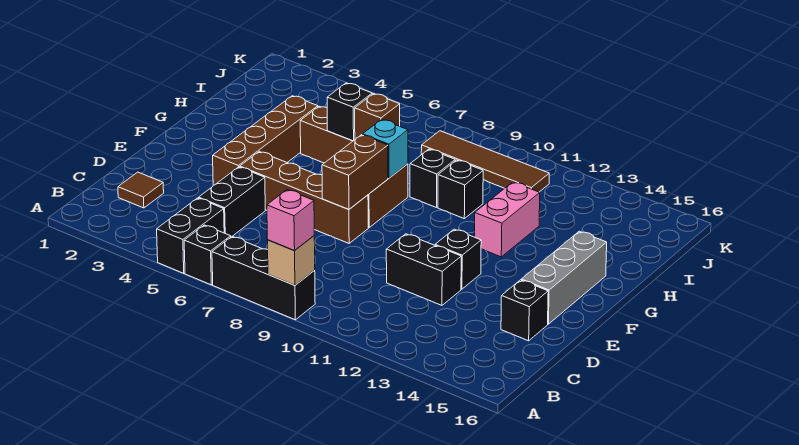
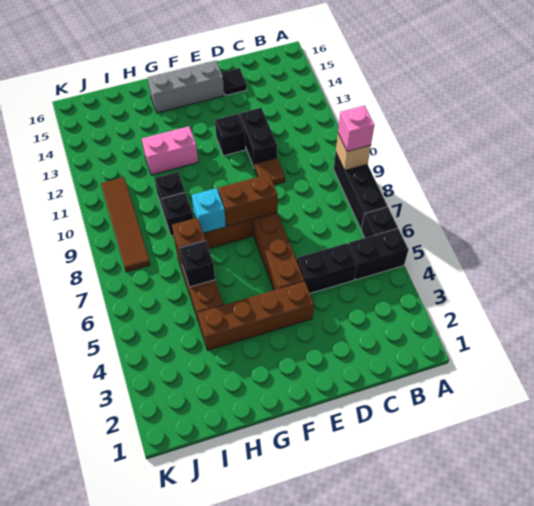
brown tile C2 level 1 -> brown tile D10 level 1
black brick D15 level 1 -> black tile D15 level 1

